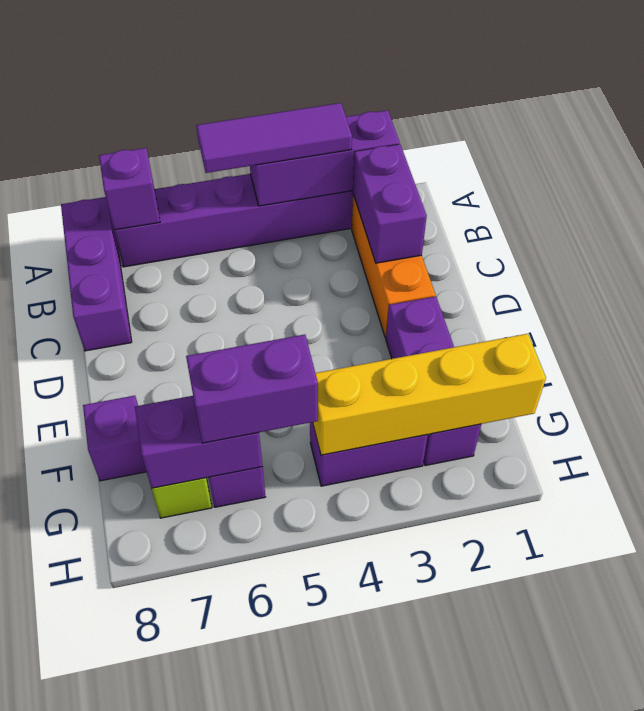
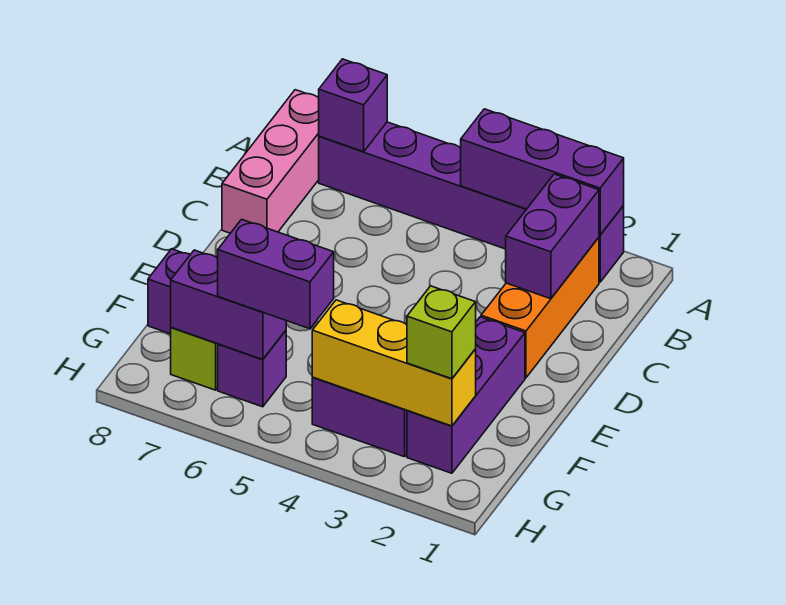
purple tile A3:A5 level 3 -> none
purple brick A8:C8 level 1 -> pink brick A8:C8 level 1
yellow brick G1:G4 level 2 -> yellow brick G2:G4 level 2
none -> lime brick G2 level 3

